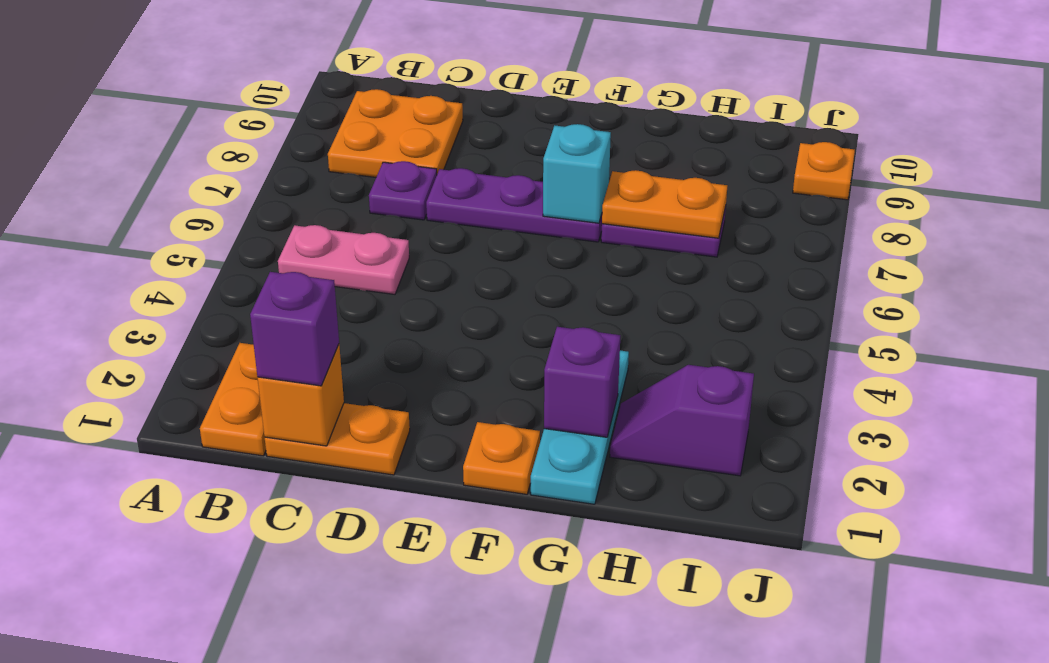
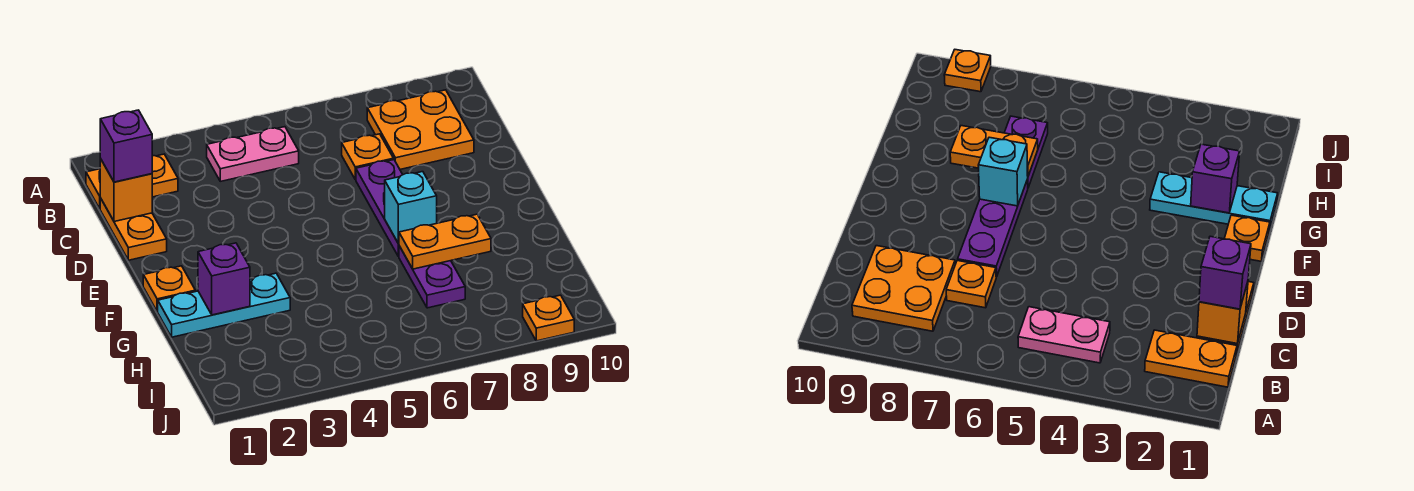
pink plate B5:C5 level 1 -> pink plate B4:B5 level 1
purple plate C7 level 1 -> orange plate C7 level 1
orange plate G7:H7 level 2 -> orange plate G7:G8 level 2
purple slope H2:I2 level 1 top I -> none

